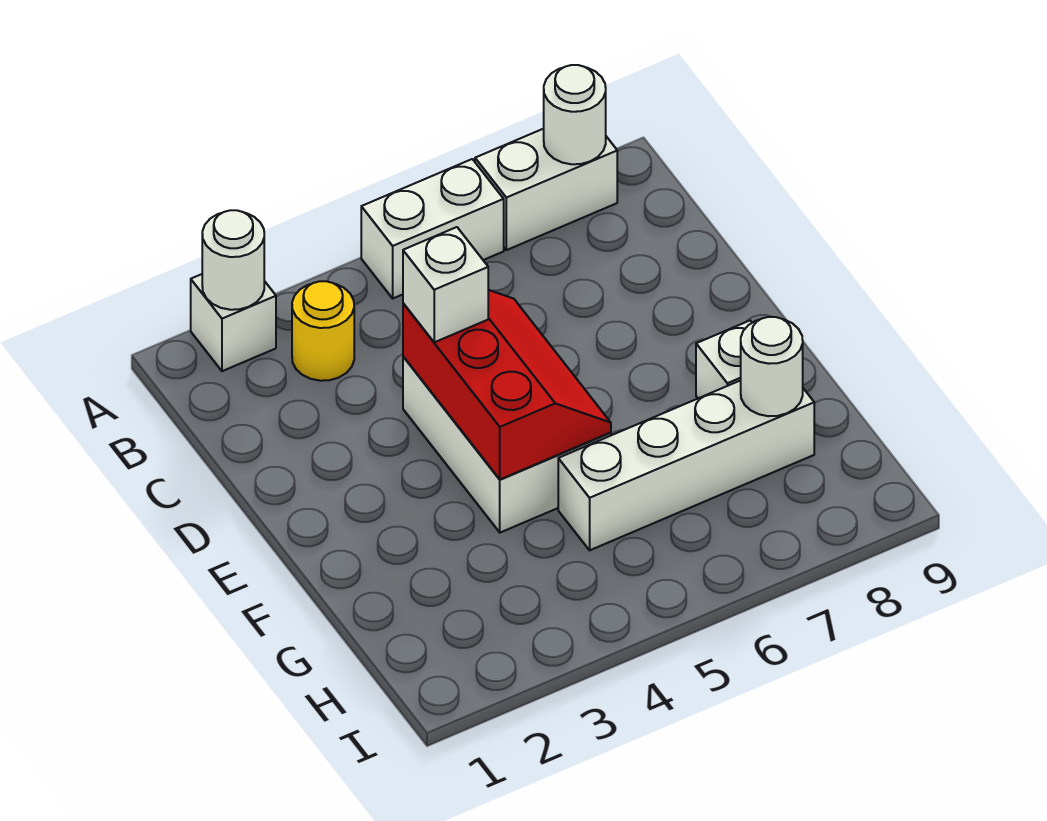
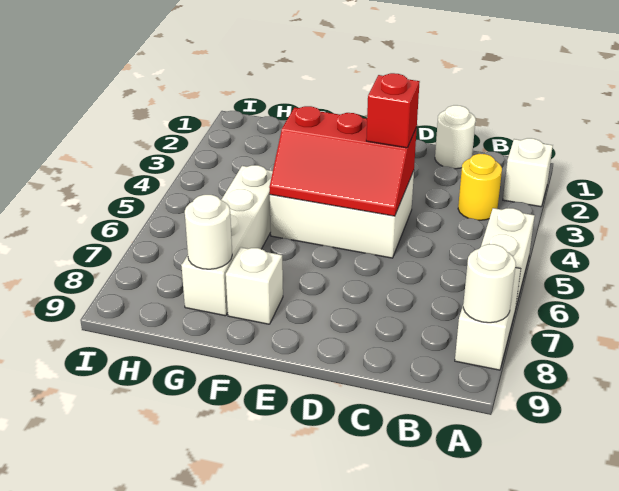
white round brick A2 level 2 -> white round brick C1 level 1
white brick D4 level 3 -> red brick D4 level 3

